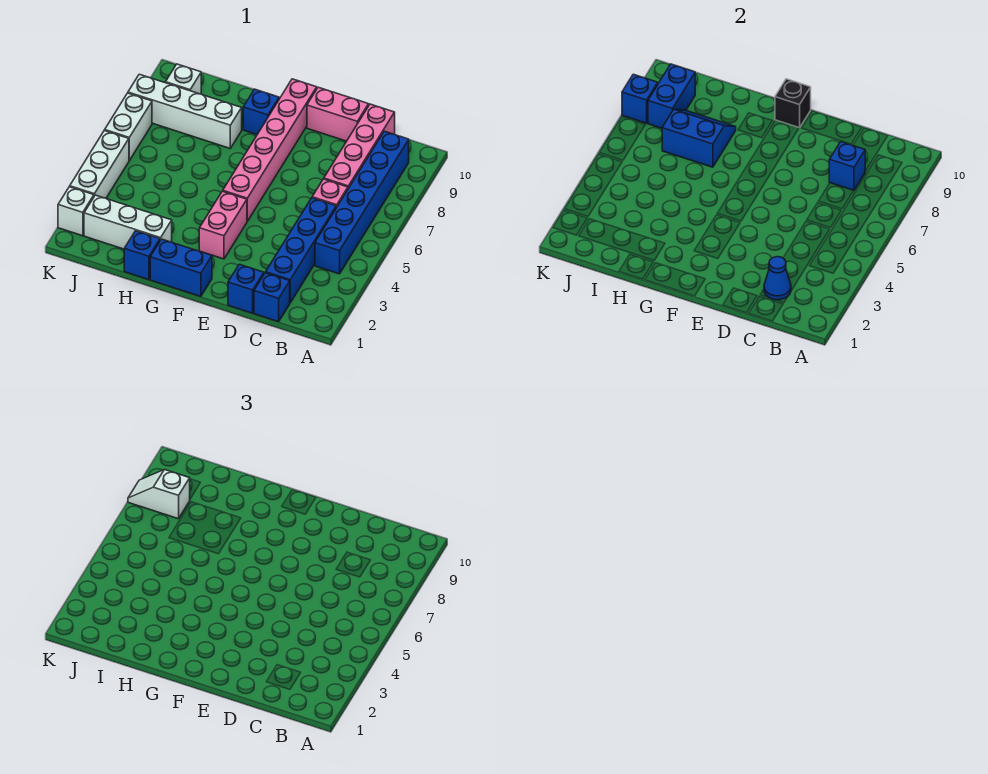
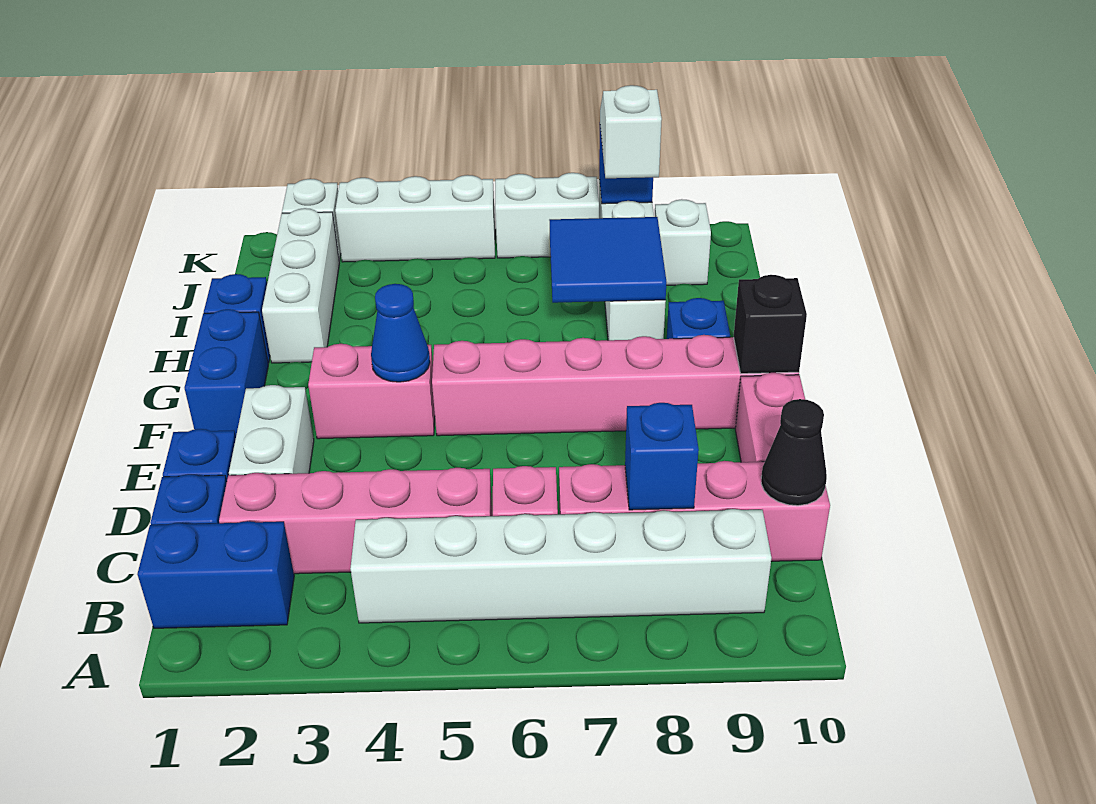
blue brick B4:B9 level 1 -> white brick B4:B9 level 1
blue brick C2:C5 level 1 -> pink brick C2:C5 level 1
blue cone C2 level 2 -> blue cone F4 level 2
none -> black cone C10 level 2
none -> white brick D2:E2 level 1
blue slope H7:I8 level 2 top 7 -> blue tile H7:I8 level 2
blue brick J8:J9 level 2 -> blue brick B1:B2 level 1

